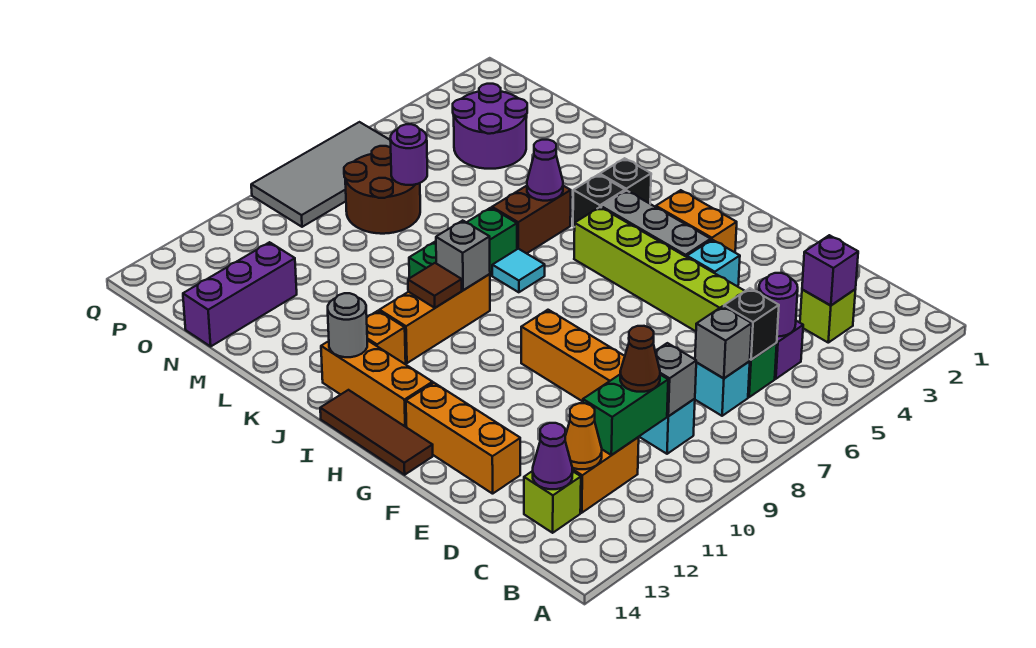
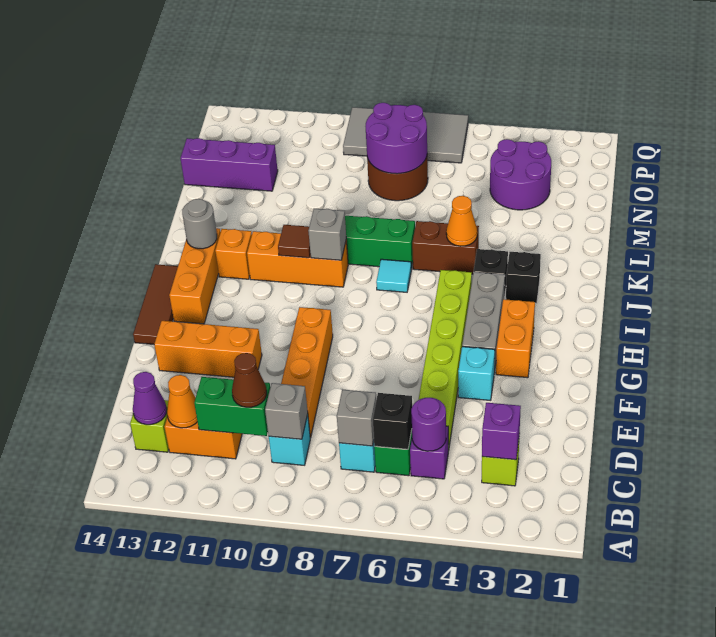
orange brick E13:G13 level 1 -> orange brick F11:F13 level 1
purple cone K5 level 2 -> orange cone K5 level 2
purple round brick N7 level 2 -> purple round brick N7:O8 level 2

